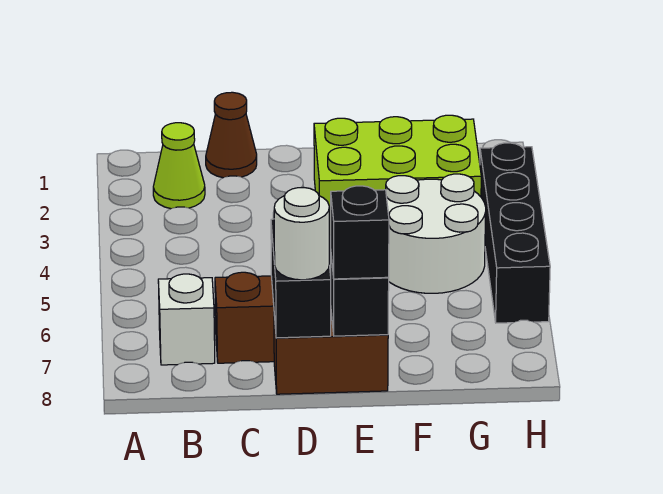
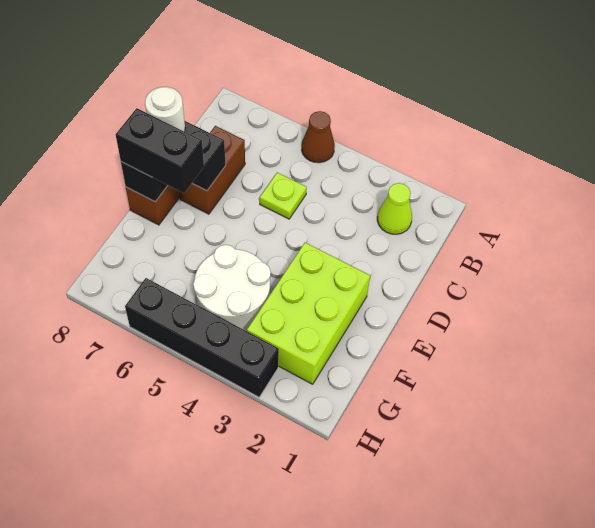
white brick B7 level 1 -> none
brown cone C1 level 1 -> brown cone A5 level 1
none -> lime plate C5 level 1
black brick E8 level 3 -> black brick E7:E8 level 3

